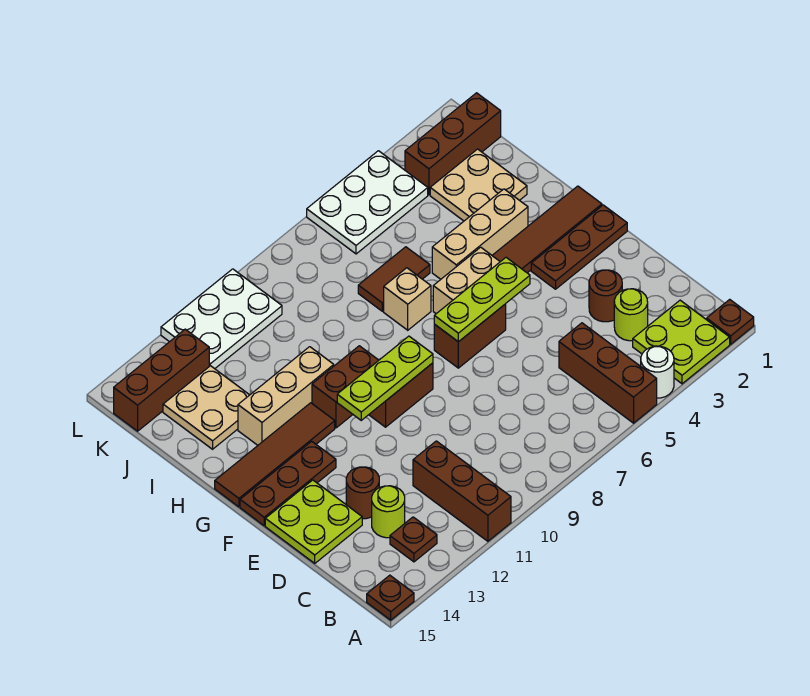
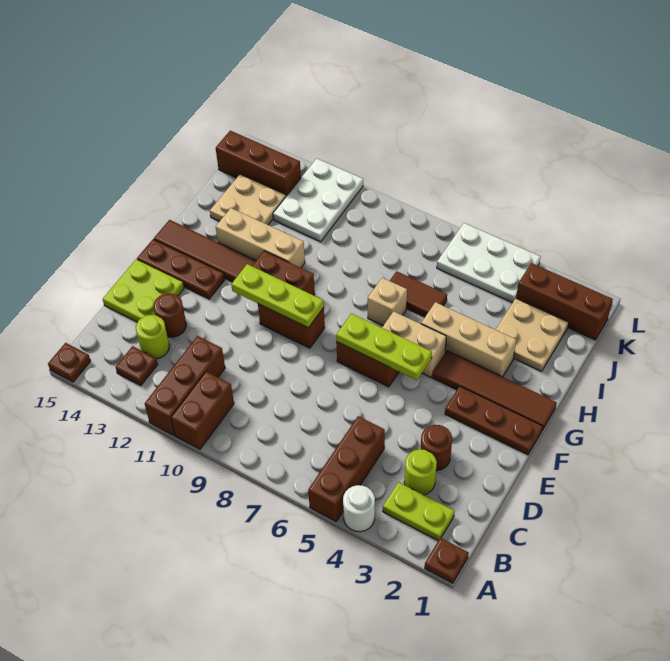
lime plate A2:B3 level 1 -> lime plate B2:B3 level 1
none -> brown brick A10:B10 level 1
white plate K10:L12 level 1 -> white plate J11:L12 level 1

